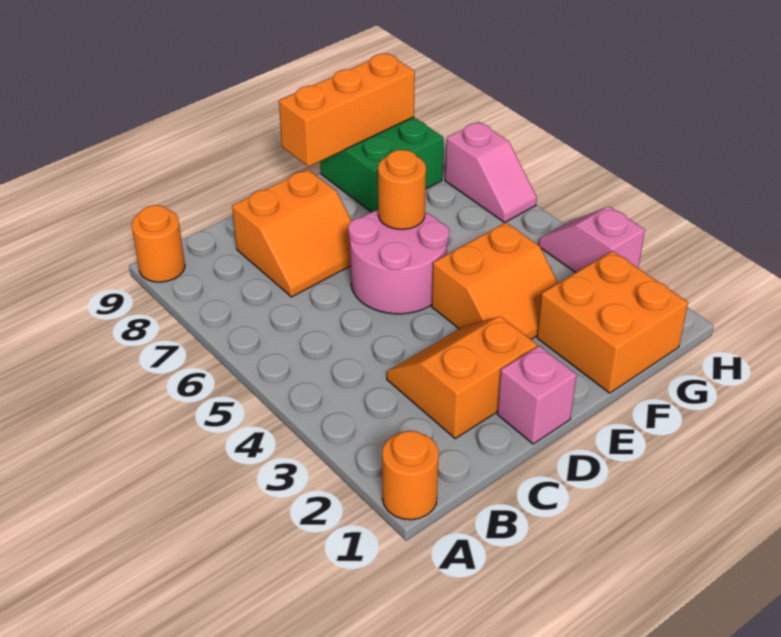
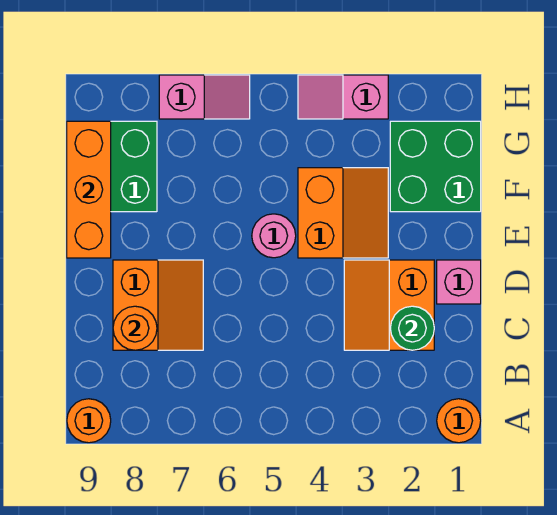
none -> green round brick C2 level 2
pink round brick D5:E6 level 1 -> pink round brick E5 level 1
orange round brick E6 level 2 -> orange round brick C8 level 2
orange brick F1:G2 level 1 -> green brick F1:G2 level 1

